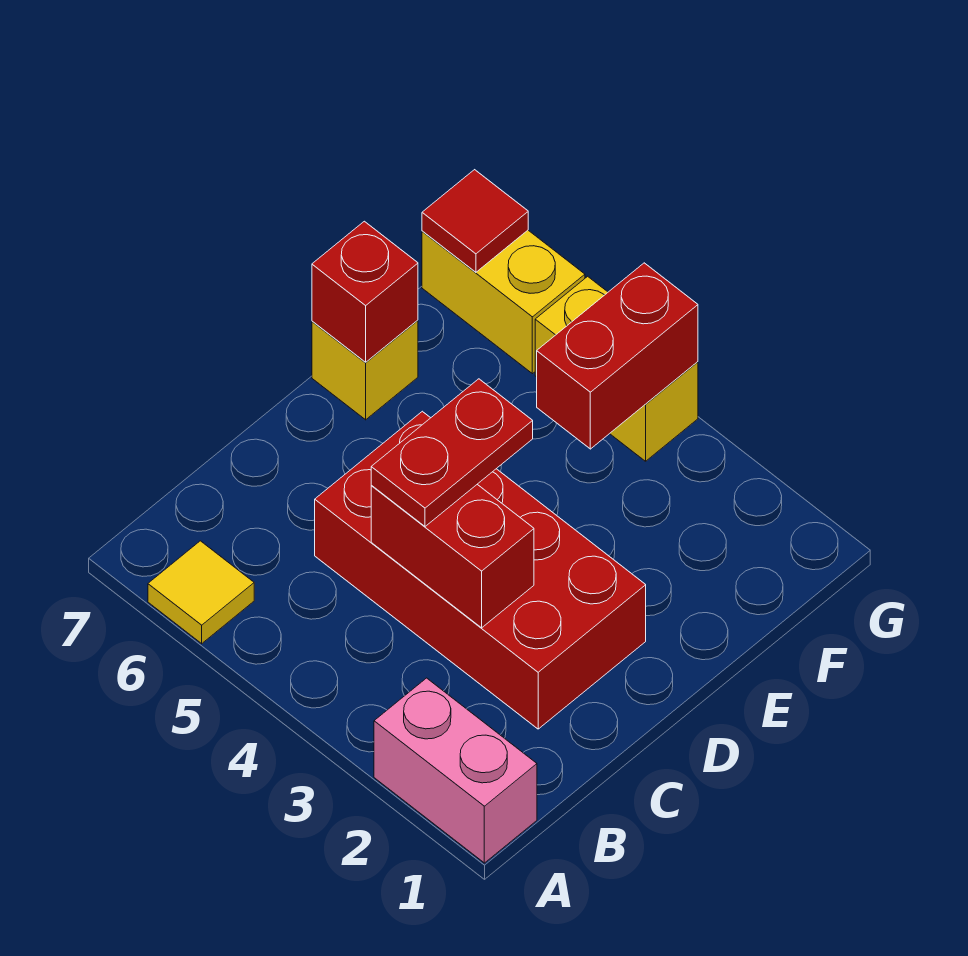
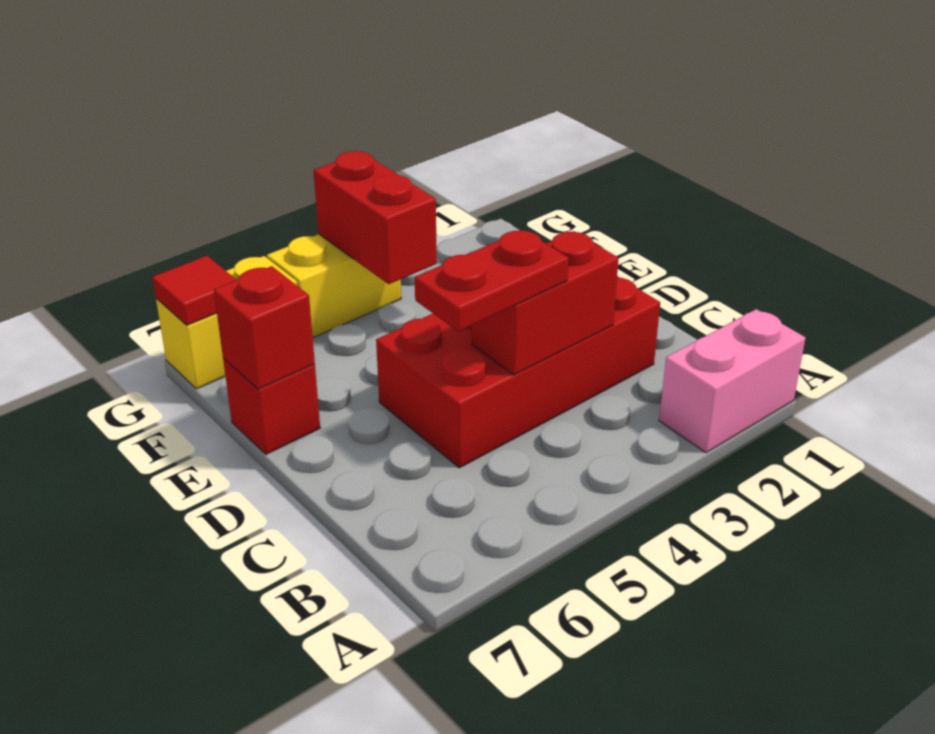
yellow tile A6 level 1 -> none
red plate C4:D4 level 3 -> red plate C4:C5 level 3
yellow brick E7 level 1 -> red brick E7 level 1

